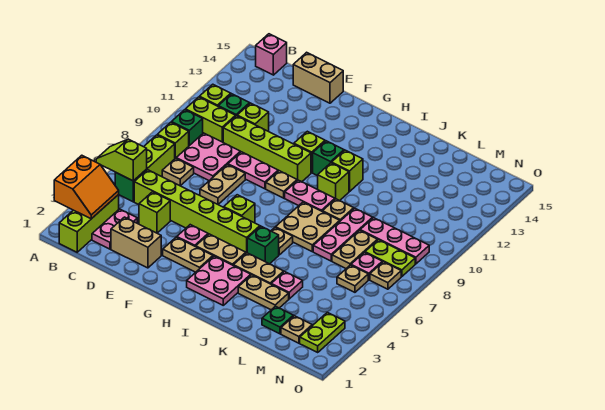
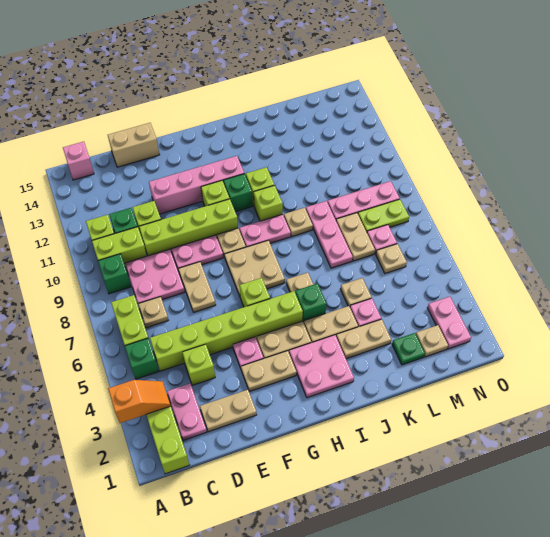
orange slope A2:B3 level 2 top A -> orange slope A3:B3 level 2 top A
lime slope A5:B5 level 2 top B -> none
lime brick B8 level 1 -> none
tan brick D2:E2 level 1 -> tan plate D2:E2 level 1
none -> pink brick E12:H12 level 1
tan plate I7:J8 level 1 -> tan plate G7:H8 level 1
lime plate N2:N3 level 1 -> pink plate N2:N3 level 1
tan plate N7 level 1 -> tan plate K5 level 1

